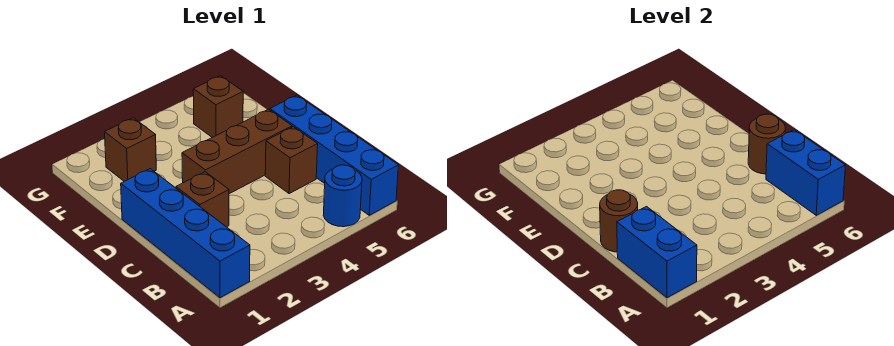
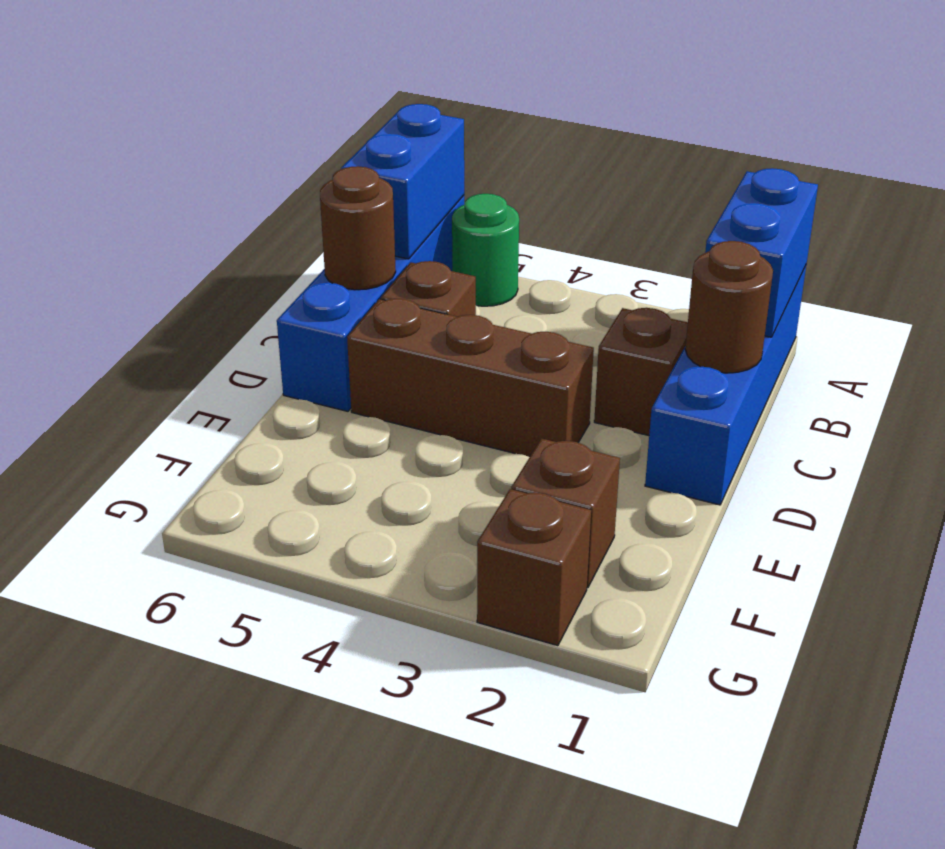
blue round brick A5 level 1 -> green round brick A5 level 1
brown brick F5 level 1 -> brown brick G2 level 1

